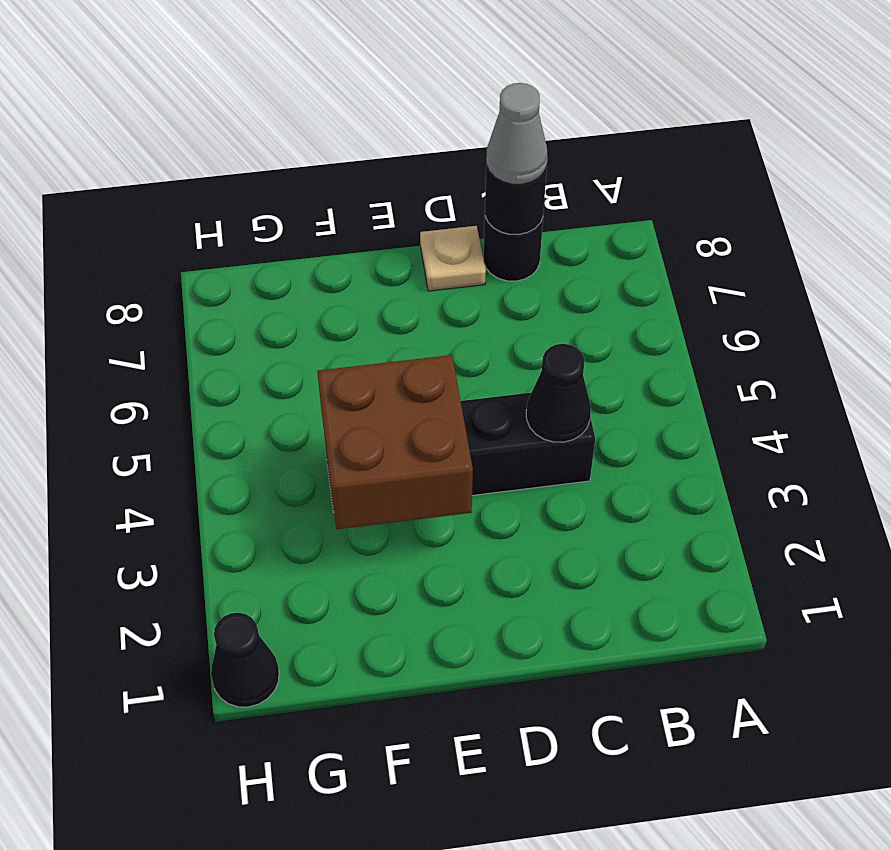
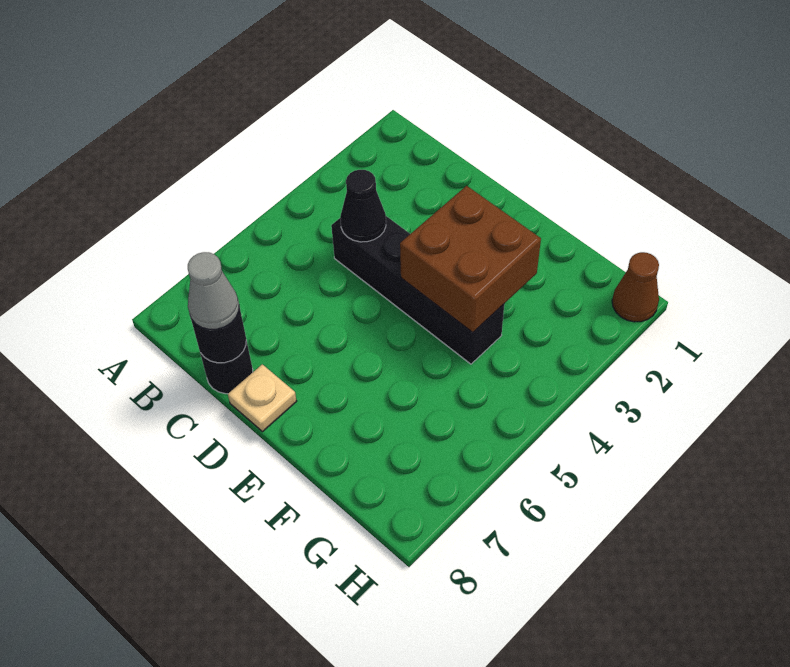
black cone H1 level 1 -> brown cone H1 level 1

